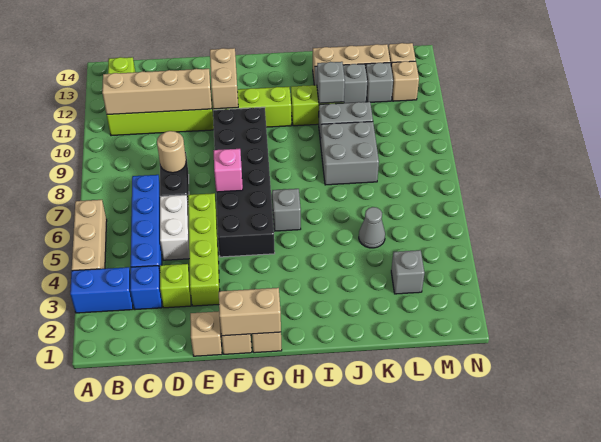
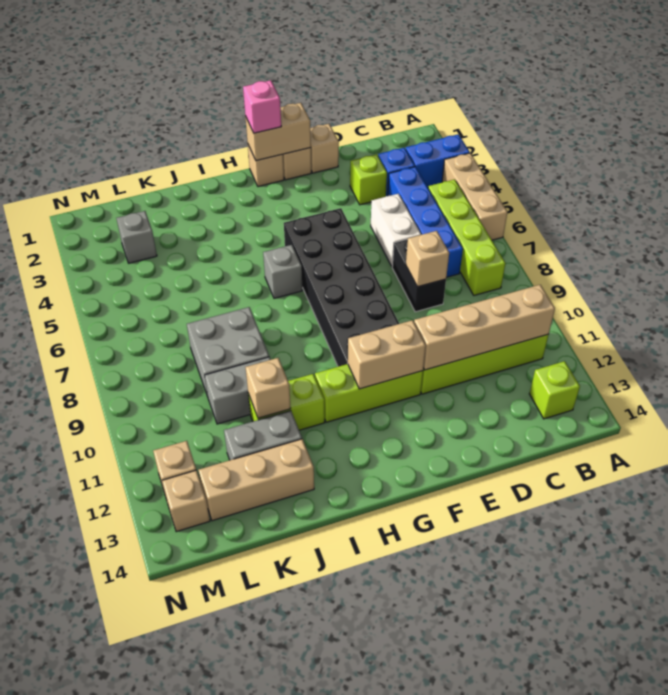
tan round brick D8 level 2 -> tan brick D8 level 2
lime brick E3:E6 level 1 -> lime brick B5:B8 level 1
pink brick F7 level 2 -> pink brick G1 level 3
tan brick F11:F12 level 2 -> tan brick F11:G11 level 2
grey brick J11 level 2 -> tan brick J11 level 2
grey cone K5 level 1 -> none
grey brick L12 level 1 -> none

